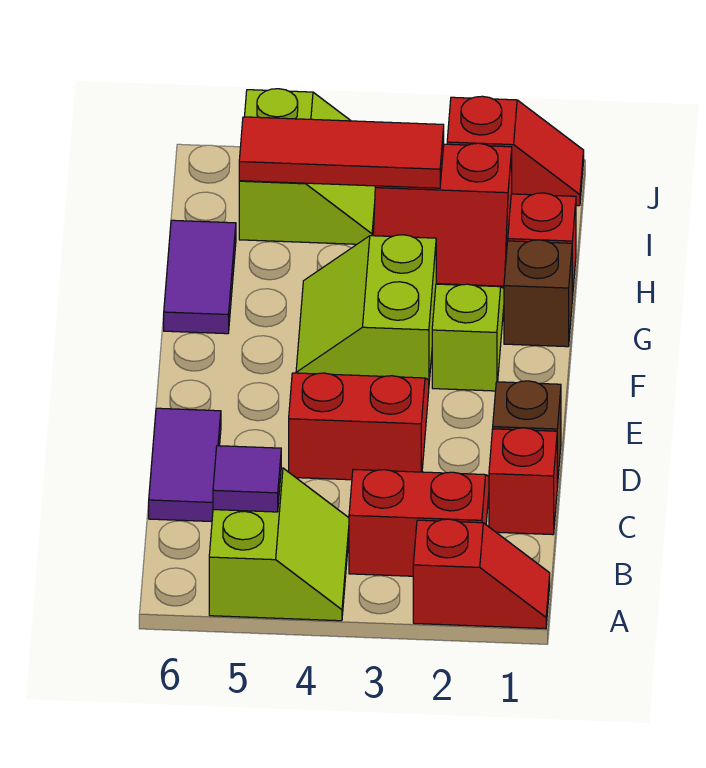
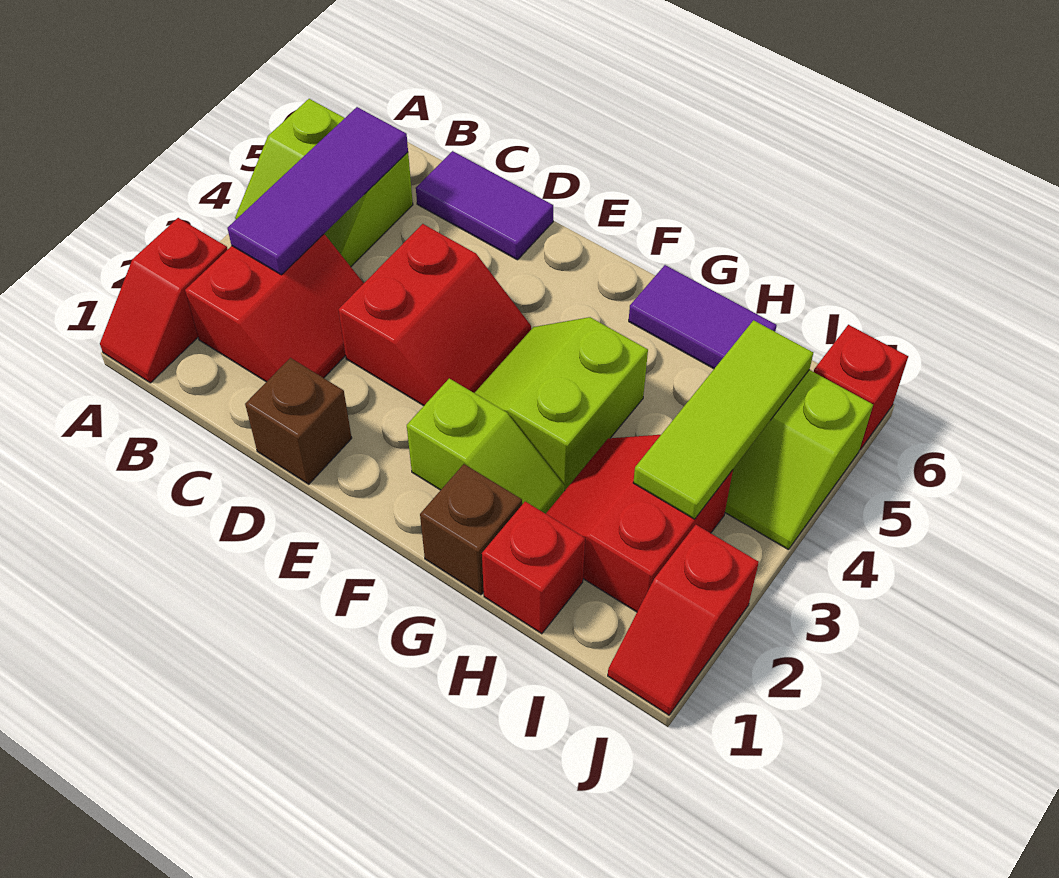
purple tile B5 level 2 -> purple tile B3:B5 level 2
red brick C1 level 1 -> red brick J6 level 1
lime slope F3:G4 level 1 top 3 -> lime slope F3:G4 level 1 top G
red tile I3:I5 level 2 -> lime tile I3:I5 level 2

